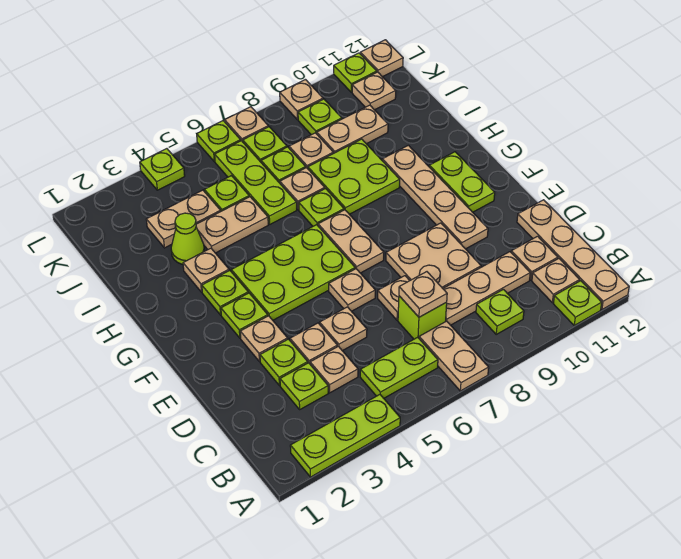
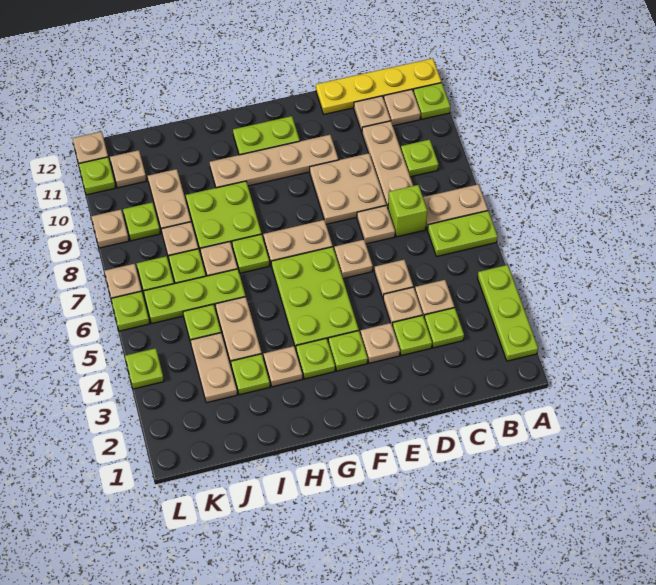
tan plate A12:D12 level 1 -> yellow plate A12:D12 level 1
lime plate B5:B6 level 1 -> lime plate A6:B6 level 1
tan plate C7 level 2 -> none
lime cone I3 level 1 -> lime plate I3 level 1

